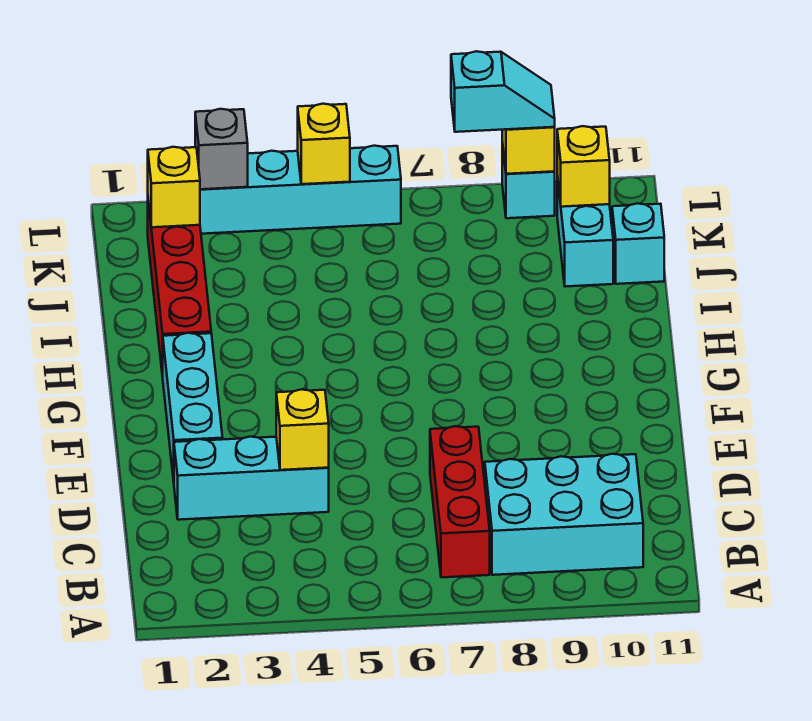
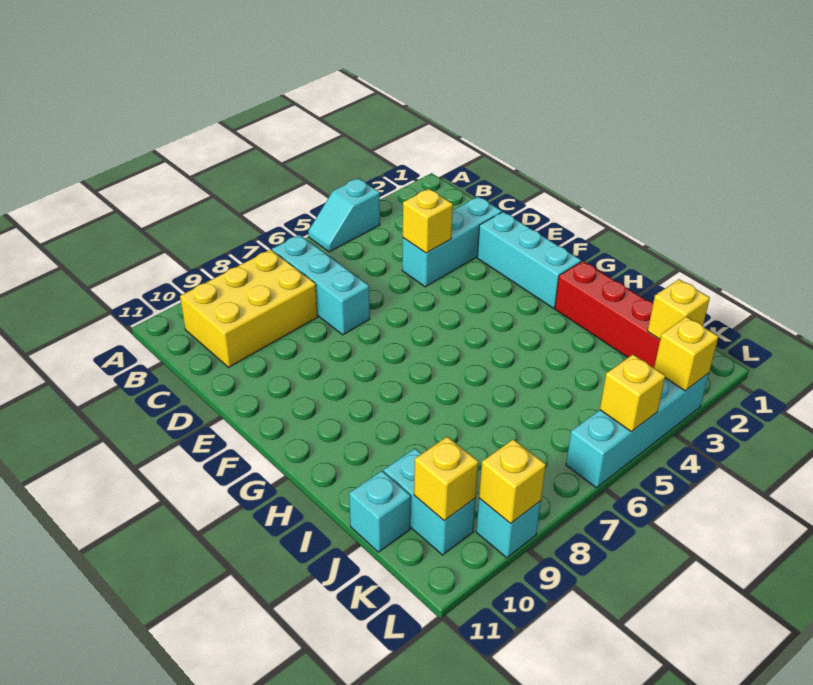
red brick B7:D7 level 1 -> cyan brick B7:D7 level 1
cyan brick B8:C10 level 1 -> yellow brick B8:C10 level 1
grey brick L3 level 2 -> yellow brick L3 level 2
cyan slope L8:L9 level 3 top 8 -> cyan slope A4:A5 level 1 top 4

